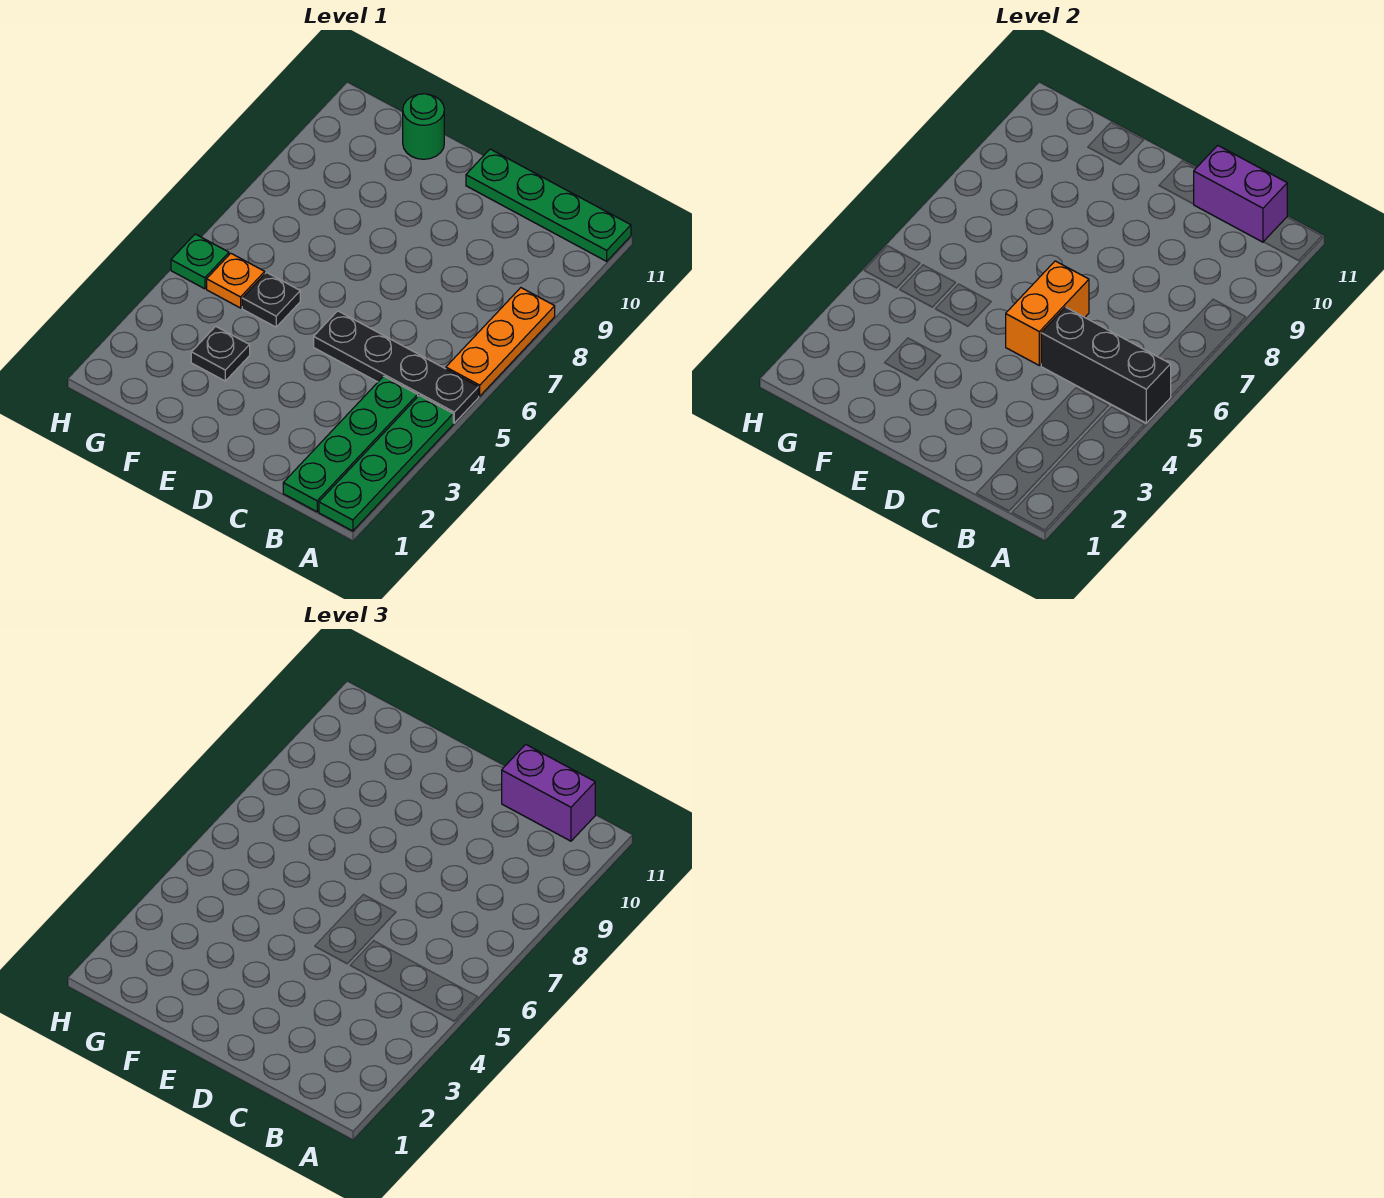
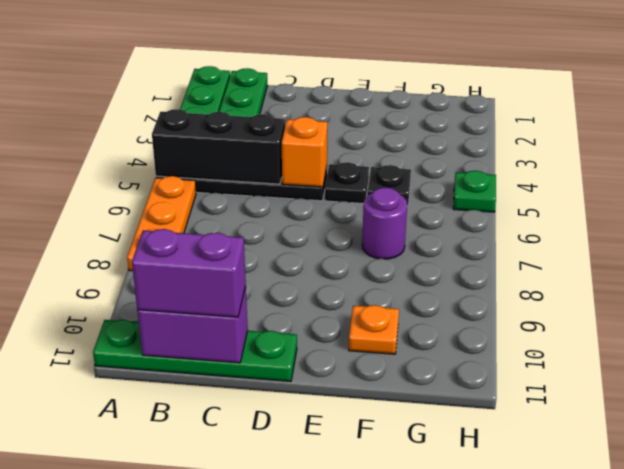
orange brick D5:D6 level 2 -> orange brick D5 level 2
black plate F3 level 1 -> black plate E5 level 1
none -> purple round brick F7 level 1
green round brick F11 level 1 -> none
orange plate G5 level 1 -> orange plate F10 level 1

